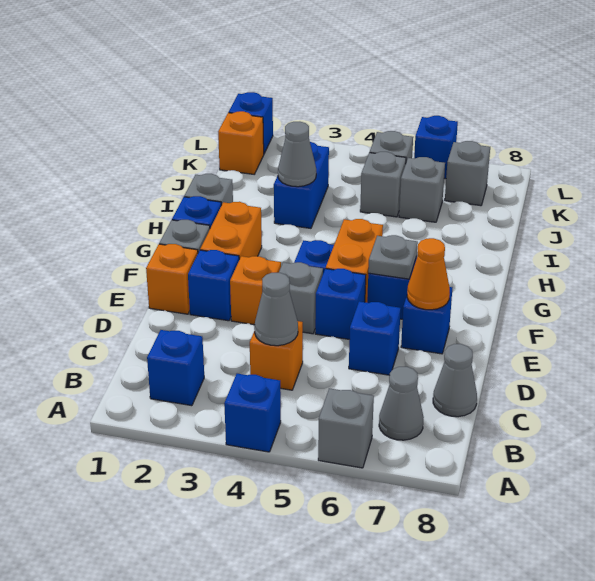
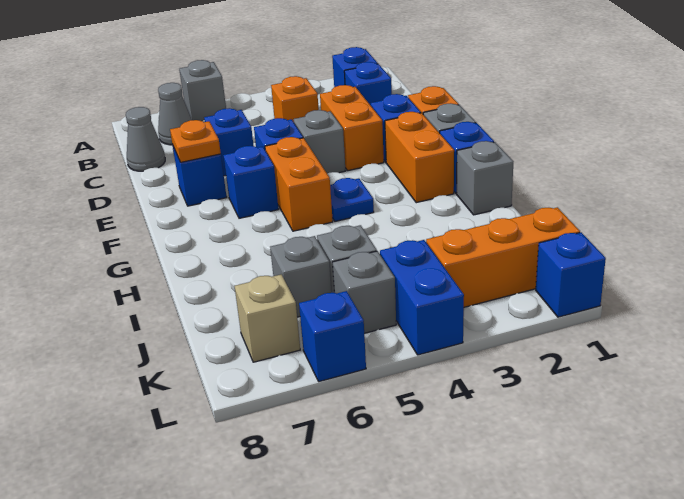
blue brick A4 level 1 -> blue brick C2 level 1
grey cone C4 level 2 -> none
orange brick E3 level 1 -> orange brick D3:E3 level 1
orange cone E7 level 2 -> orange plate E7 level 2
grey plate F6 level 2 -> none
blue brick I3:J3 level 1 -> blue brick K4:L4 level 1
grey cone I3 level 2 -> none
orange brick K1 level 1 -> orange brick K1:K3 level 1
grey brick K7 level 1 -> tan brick K7 level 1

